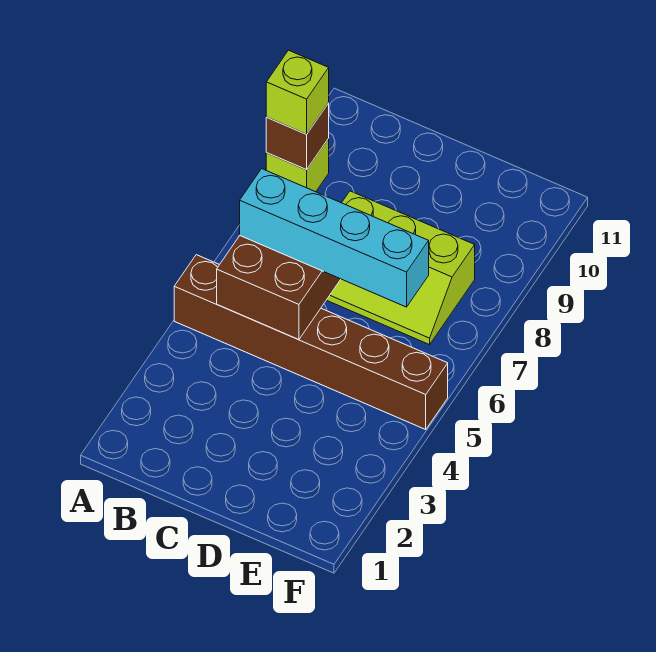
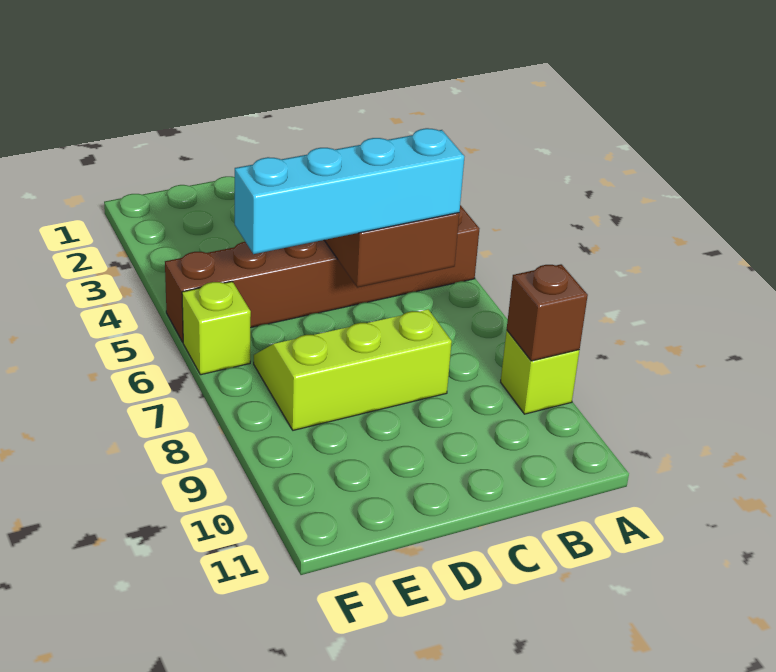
lime brick A9 level 3 -> lime brick F6 level 1

